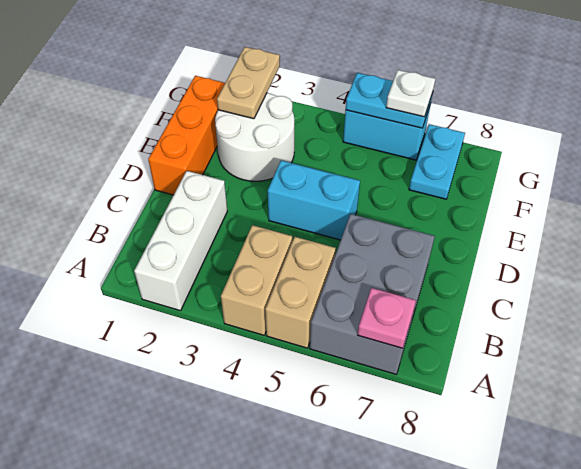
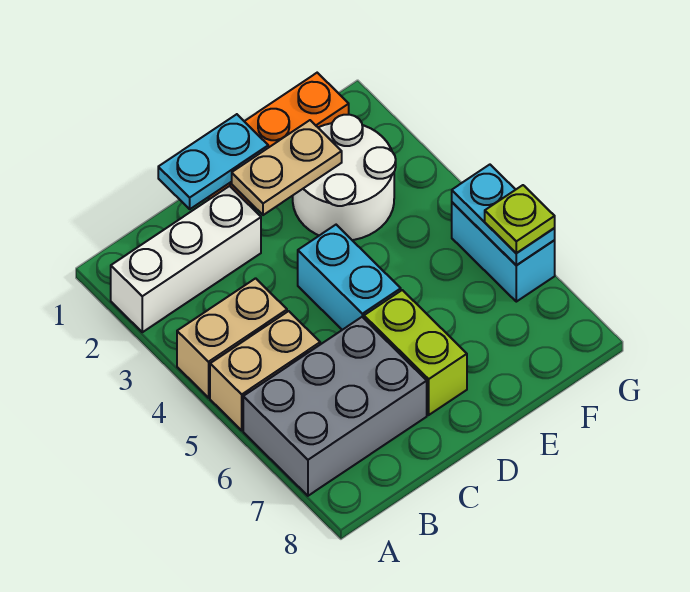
pink plate A7 level 2 -> none
none -> lime brick D6:D7 level 1
tan plate F2:G2 level 2 -> tan plate D2:E2 level 2
cyan plate F7:G7 level 1 -> cyan plate C1:D1 level 2
white plate G6 level 3 -> lime plate G6 level 3

